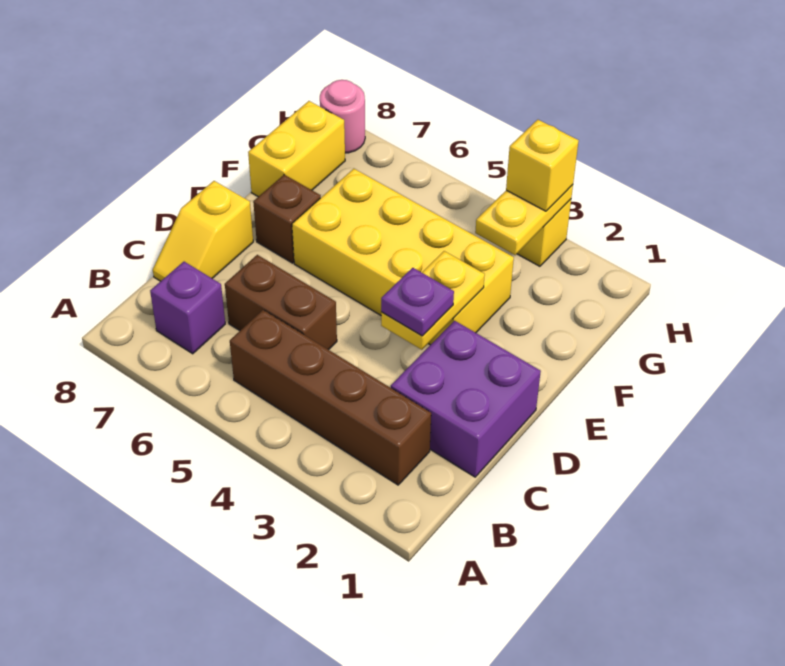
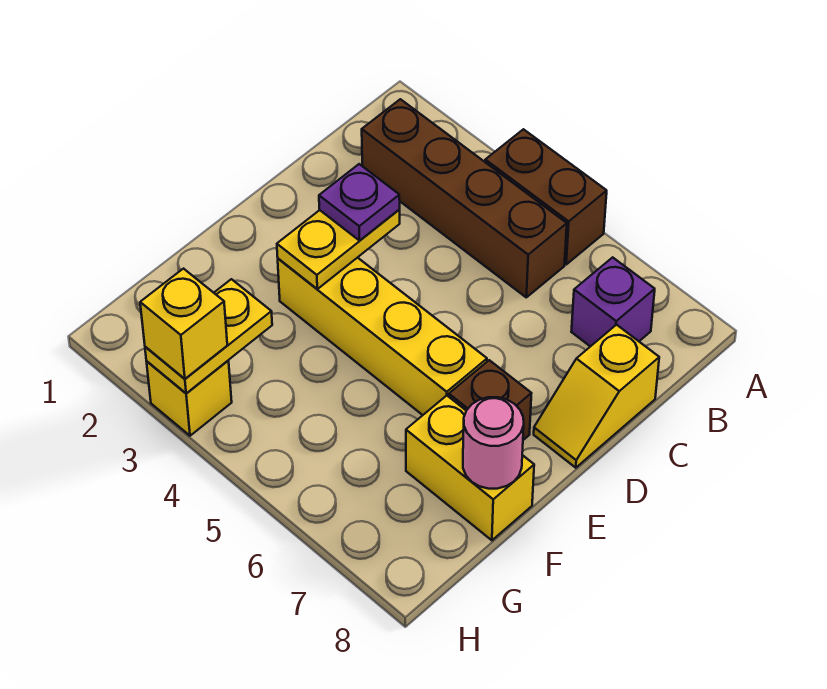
purple brick C1:D2 level 1 -> none
brown brick C5:C6 level 1 -> brown brick A4:A5 level 1
yellow slope C8:D8 level 1 top D -> yellow slope C8:D8 level 1 top C
yellow brick E3:F6 level 1 -> yellow brick E3:E6 level 1
yellow brick F8:G8 level 1 -> yellow brick F7:F8 level 1
pink round brick H8 level 1 -> pink round brick F8 level 2

